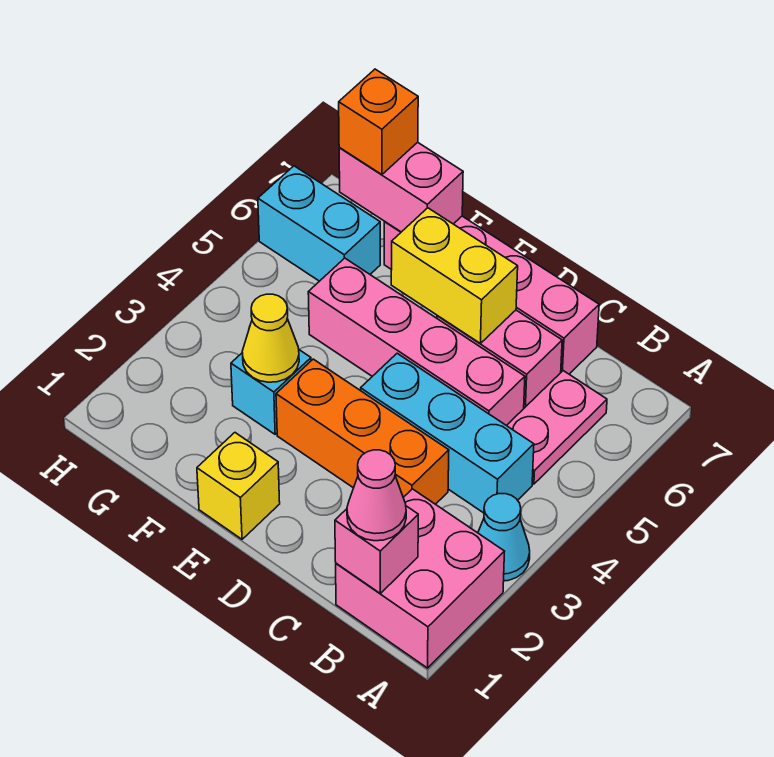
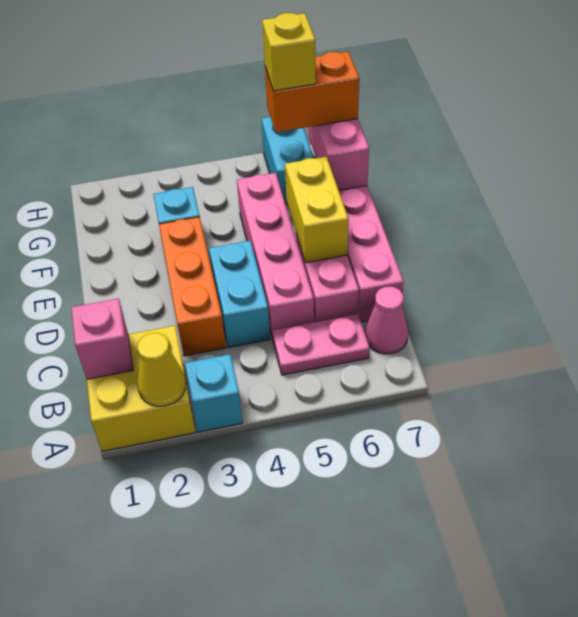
pink brick A1:B2 level 1 -> yellow brick A1:B2 level 1
cyan cone A3 level 1 -> cyan brick A3 level 1
pink cone B1 level 3 -> pink cone B7 level 1
cyan brick B4:D4 level 1 -> cyan brick C4:D4 level 1
yellow brick E1 level 1 -> yellow brick G6 level 4
yellow cone F3 level 2 -> yellow cone A2 level 2
orange brick G7 level 3 -> orange brick G6:G7 level 3

